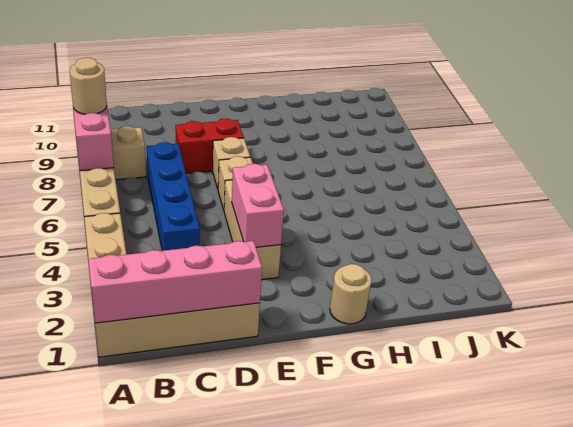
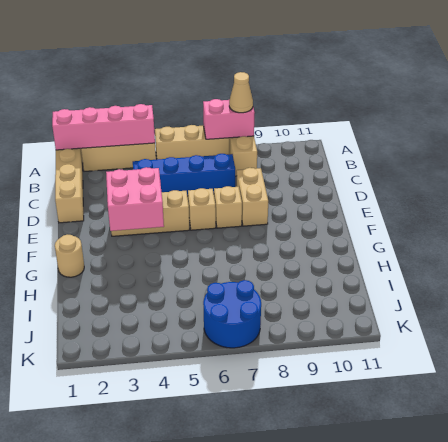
pink brick A1:D1 level 2 -> pink brick A1:A4 level 2
tan round brick A8 level 3 -> tan cone A8 level 3
red brick D8:E8 level 1 -> tan brick D8:E8 level 1
pink brick E3:E4 level 2 -> pink brick E3:F4 level 2
none -> blue round brick J6:K7 level 1

